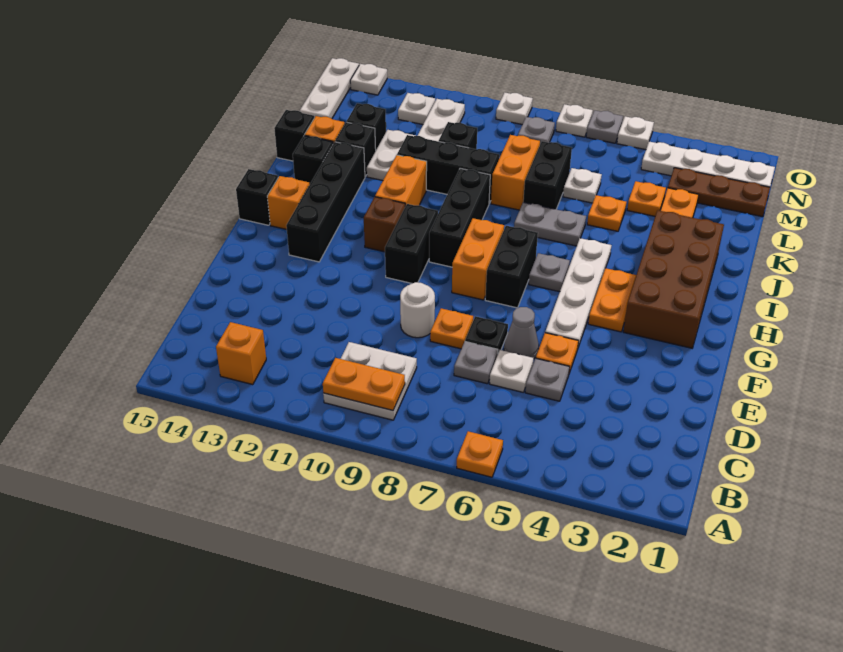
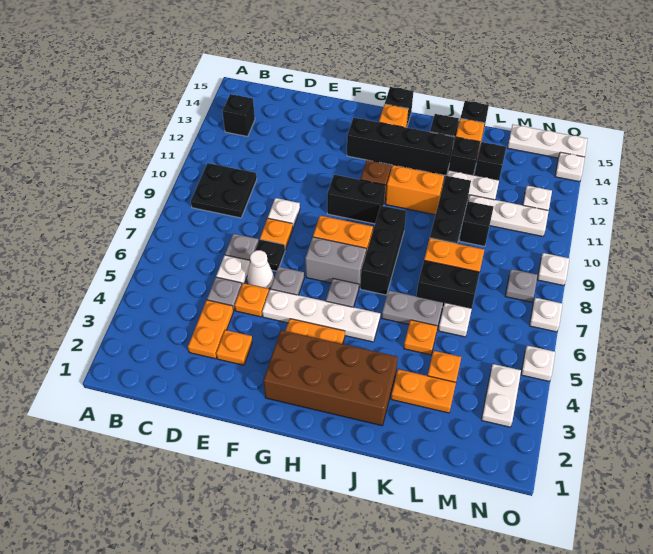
orange plate A6 level 1 -> orange plate E3 level 1
white plate B9:C10 level 1 -> black plate B9:C10 level 1
orange plate B9:B10 level 2 -> orange plate D3:D4 level 1
orange brick B13 level 1 -> black brick B13 level 1
grey cone E6 level 1 -> white cone E6 level 1
white round brick E9 level 1 -> white plate E9 level 1
black brick G7:H7 level 1 -> grey brick G7:H7 level 1
black brick H9:J9 level 1 -> black brick I7:I9 level 1
grey plate J6:J7 level 1 -> grey plate J6:K6 level 1
brown plate M1:M3 level 1 -> none
white plate N1:N4 level 1 -> white plate N3:N4 level 1
grey plate O6 level 1 -> grey plate F6 level 1

